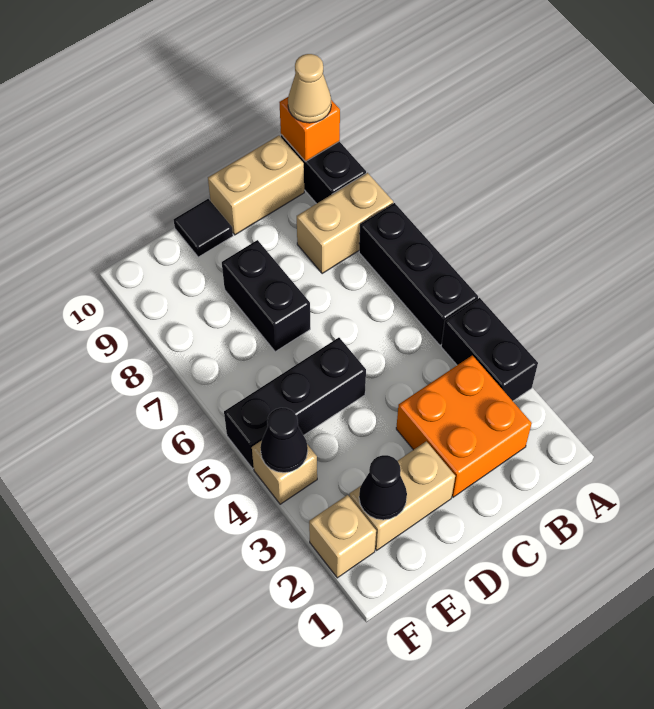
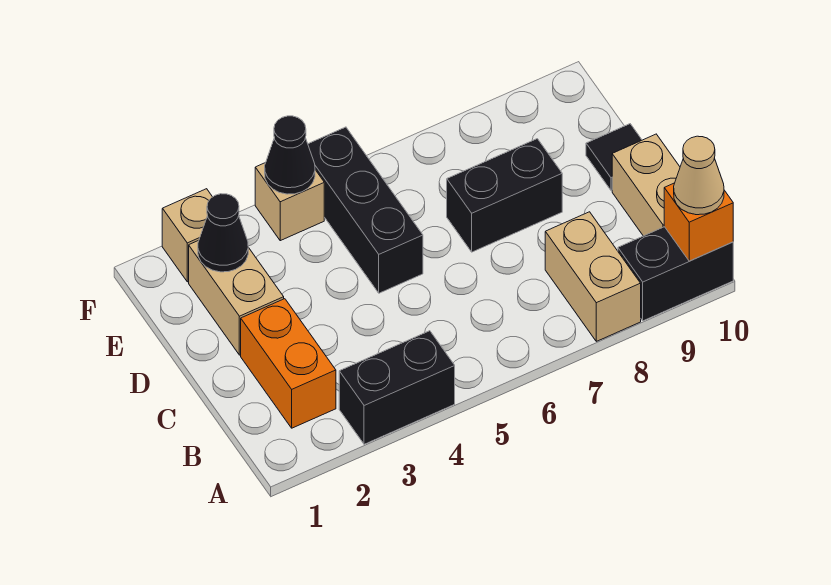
black brick A5:A7 level 1 -> none
orange brick B2:C3 level 1 -> orange brick B2:C2 level 1

